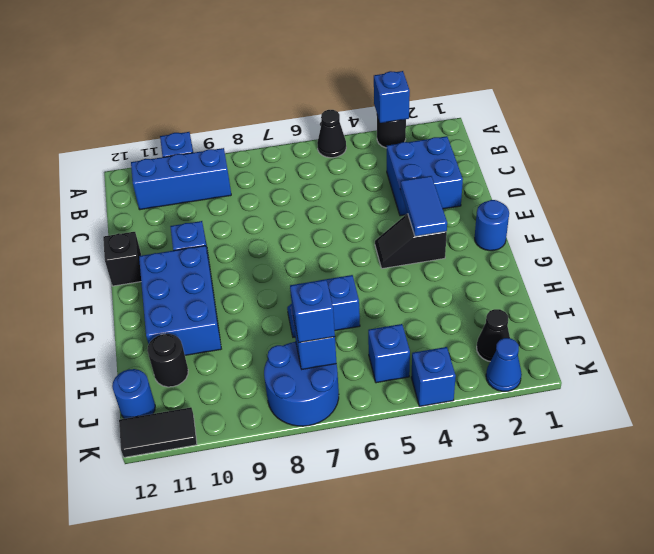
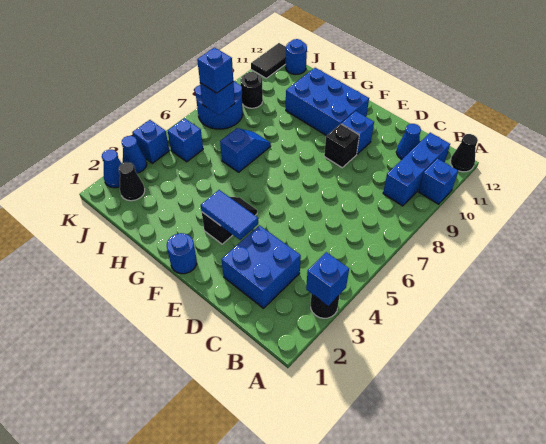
black cone A5 level 1 -> black cone A12 level 1
none -> blue cone C11 level 1
black brick E12 level 1 -> black brick E9 level 1
black round brick I11 level 1 -> black round brick J9 level 1
none -> blue cone K3 level 1

